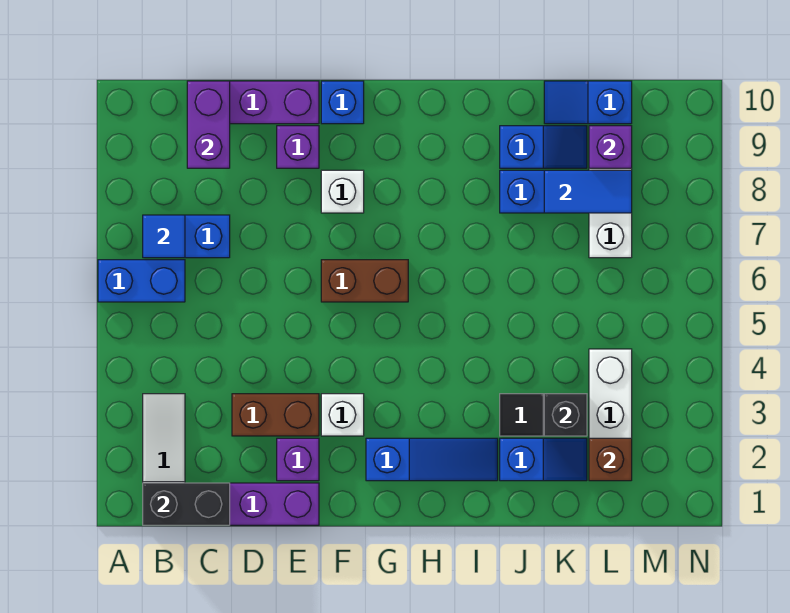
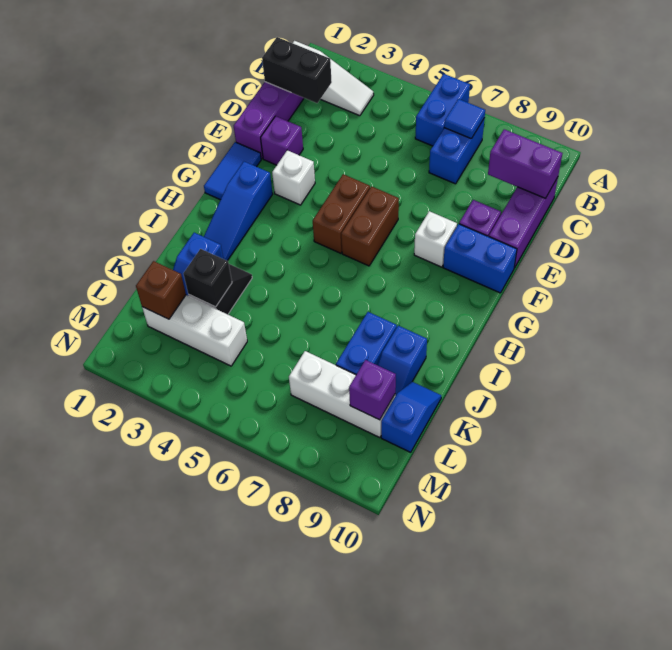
black brick B1:C1 level 2 -> black brick C1:C2 level 2
brown brick D3:E3 level 1 -> brown brick F5:G5 level 1
blue brick F10 level 1 -> blue brick F9:F10 level 1
blue tile K8:L8 level 2 -> blue tile F1:G1 level 1

